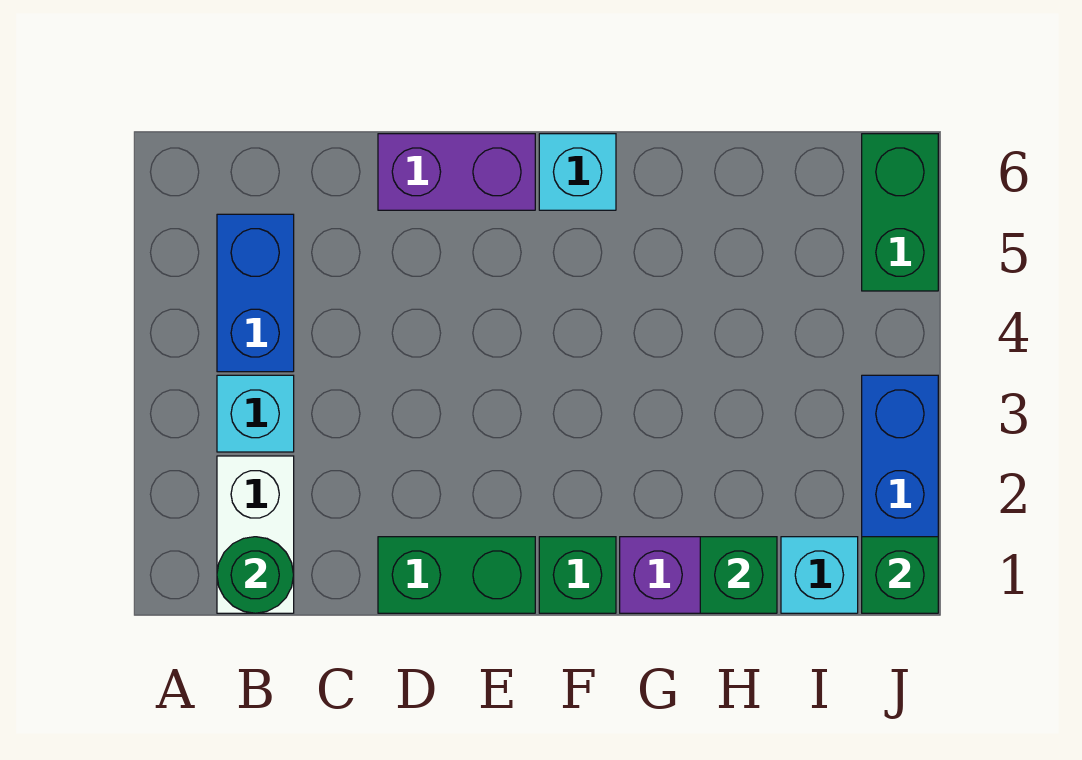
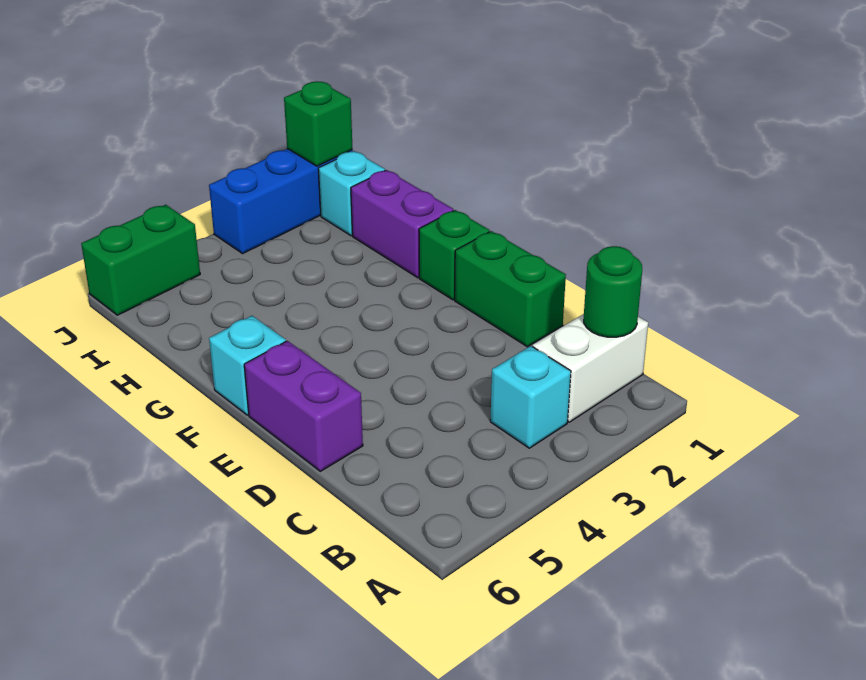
blue brick B4:B5 level 1 -> none
green brick H1 level 2 -> none

